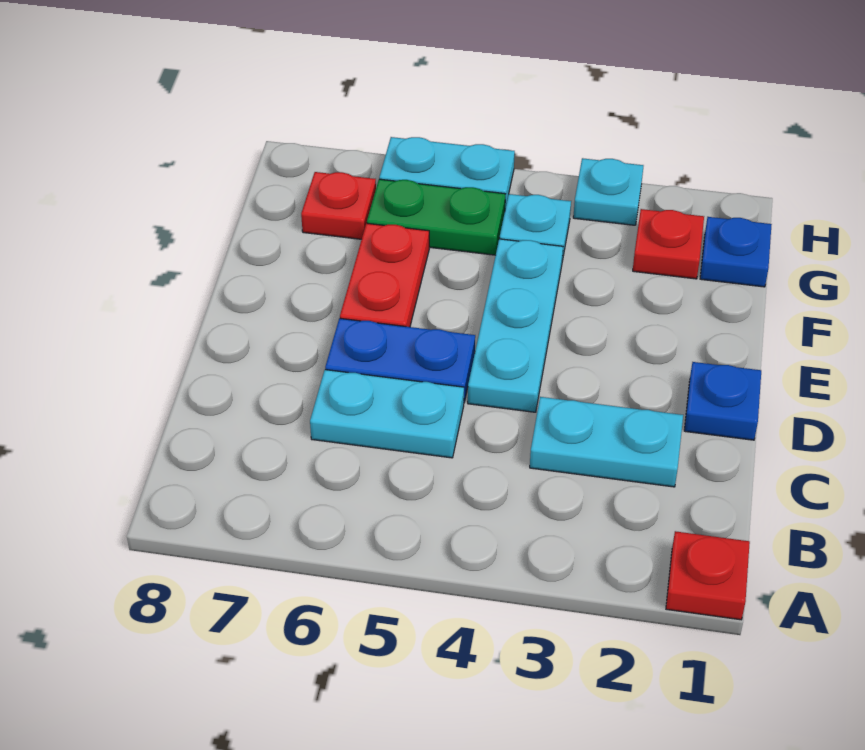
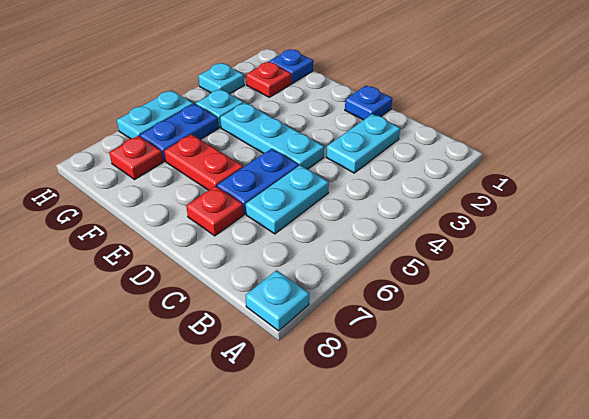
red plate A1 level 1 -> red plate D7 level 1
none -> cyan plate A8 level 1
green plate G5:G6 level 1 -> blue plate G5:G6 level 1

